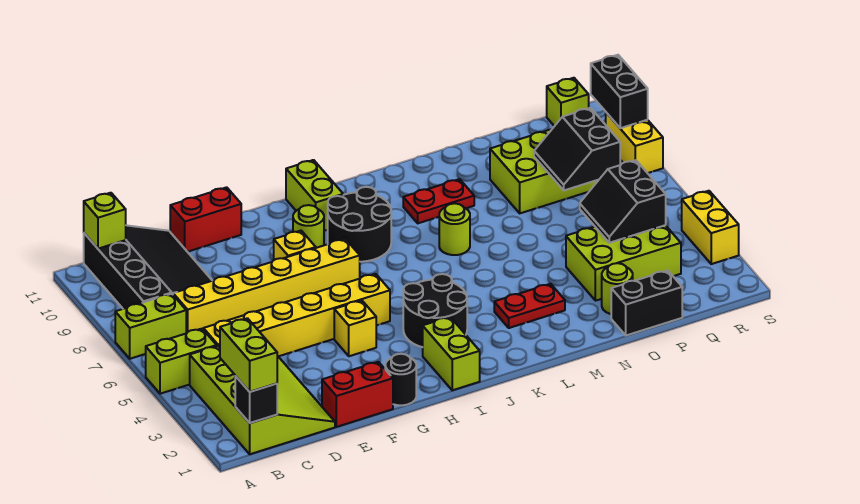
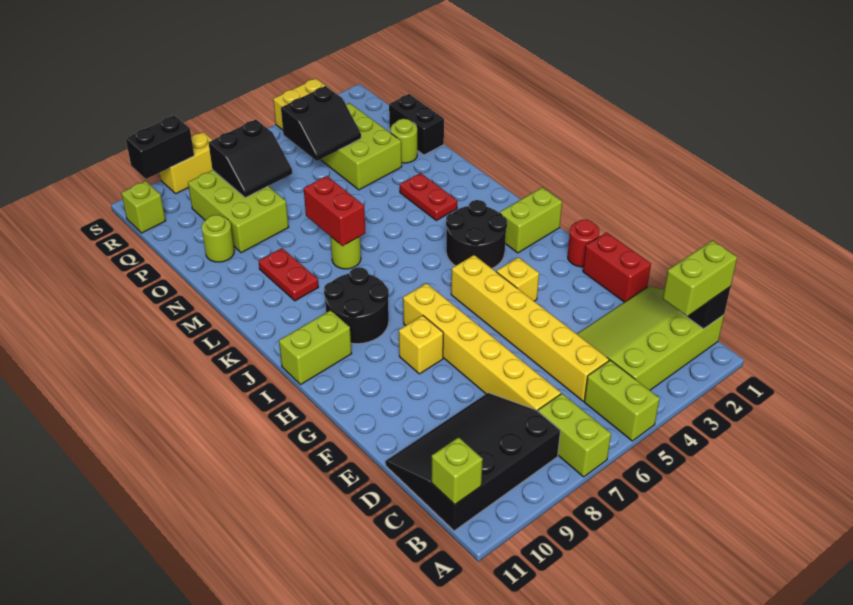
red brick E11:F11 level 1 -> red brick L7:M7 level 2
black round brick G1 level 1 -> red round brick G1 level 1
lime round brick H9 level 1 -> lime round brick O10 level 1

